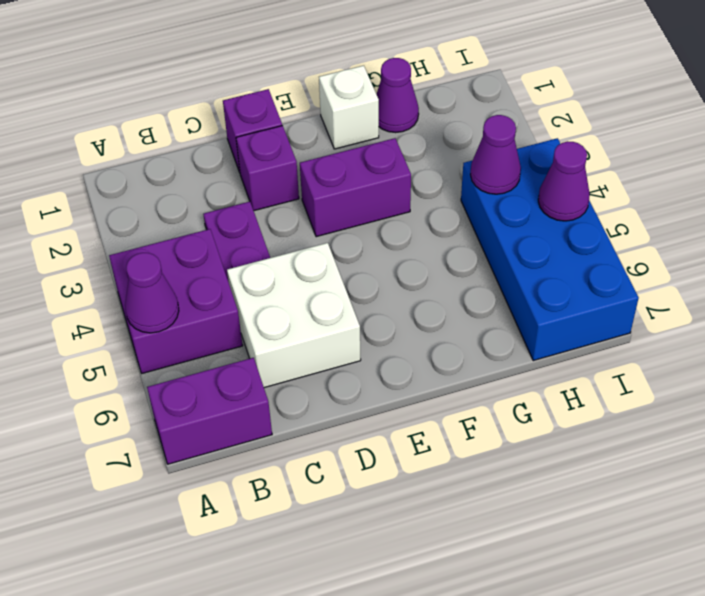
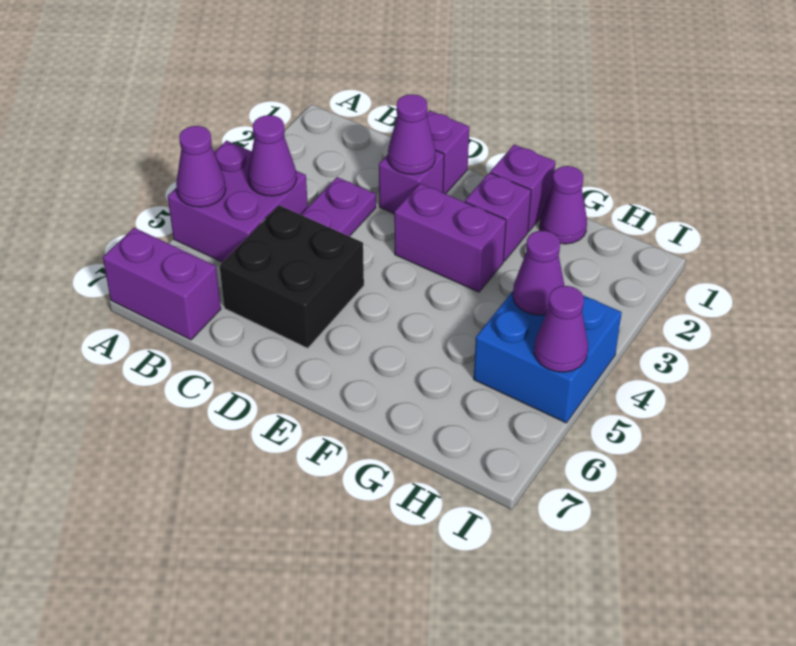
none -> purple cone B4 level 2
white brick C5:D6 level 1 -> black brick C5:D6 level 1
none -> purple cone D2 level 2
white brick F1 level 1 -> purple brick F1 level 1
none -> purple brick F2 level 1
blue brick H4:I7 level 1 -> blue brick H4:I5 level 1

